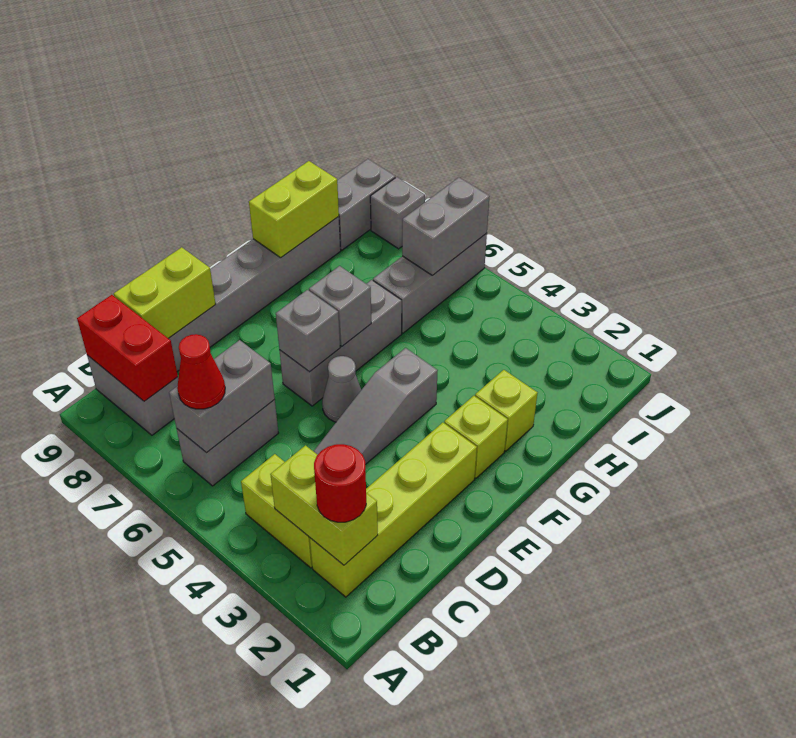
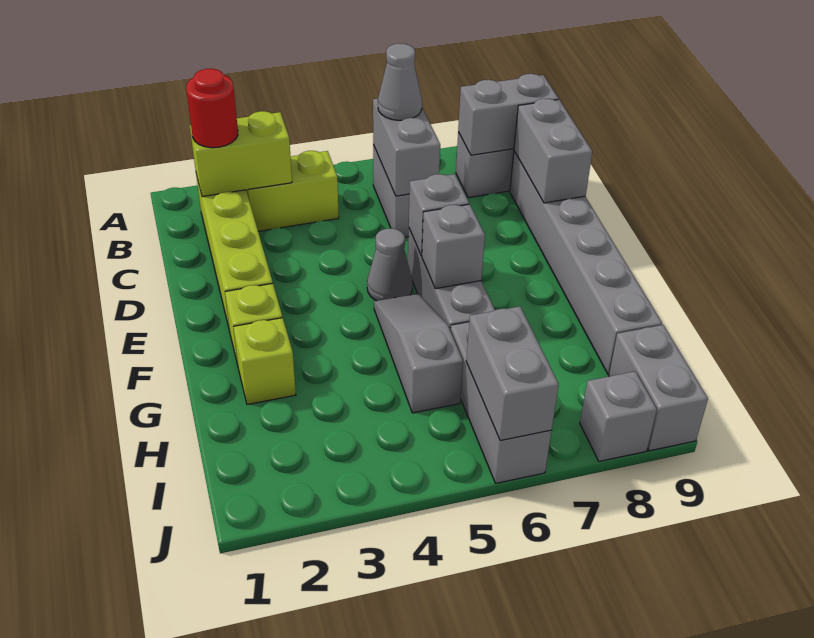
red cone B6 level 3 -> grey cone B6 level 3
red brick B8:B9 level 2 -> grey brick B8:B9 level 2
lime brick C9:D9 level 2 -> grey brick C9:D9 level 2
grey slope D4:F4 level 1 top F -> grey slope F5:H5 level 1 top H
lime brick G9:H9 level 2 -> none

